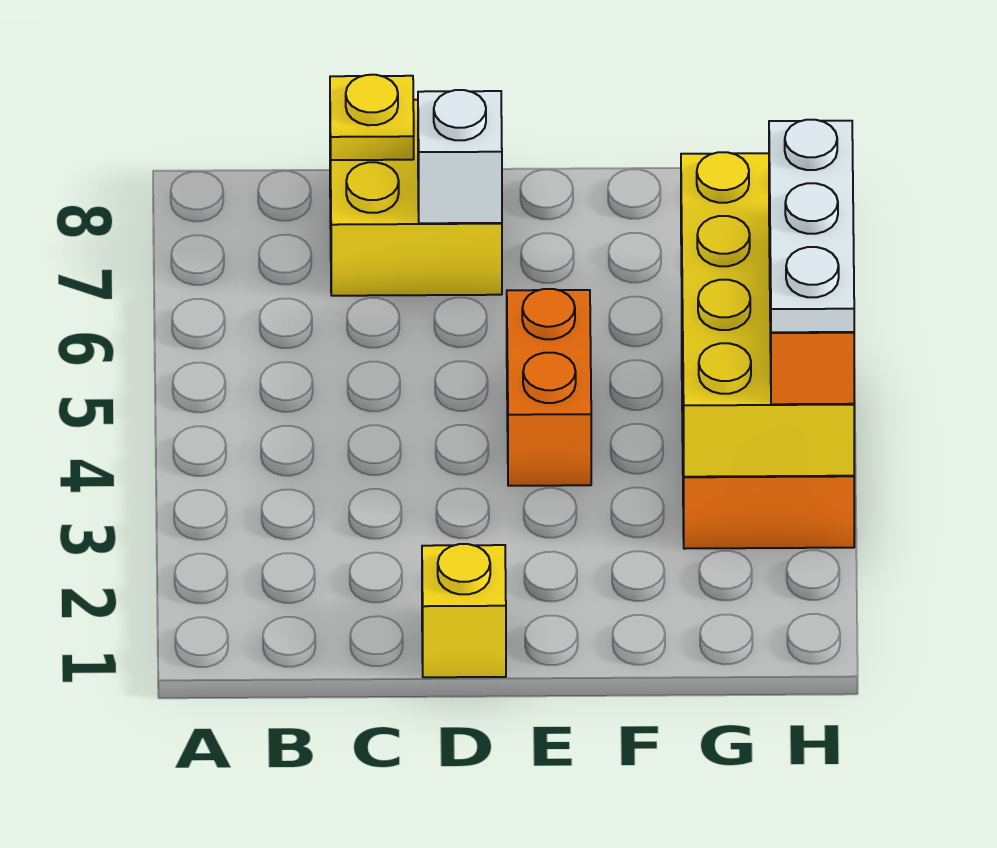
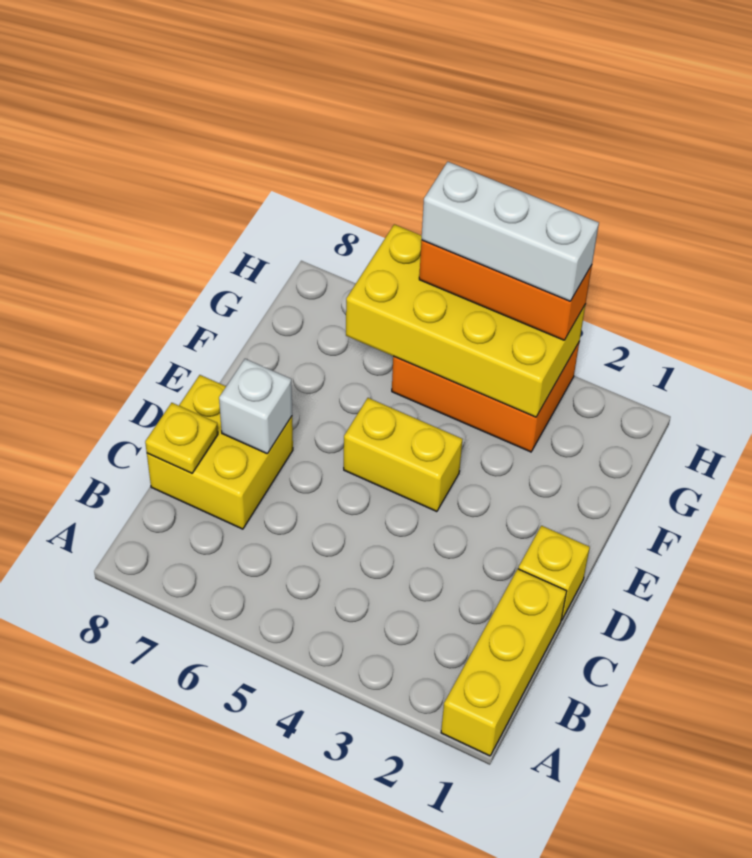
none -> yellow brick A1:C1 level 1
orange brick E4:E5 level 1 -> yellow brick E4:E5 level 1
white plate H3:H5 level 4 -> white brick H3:H5 level 4

